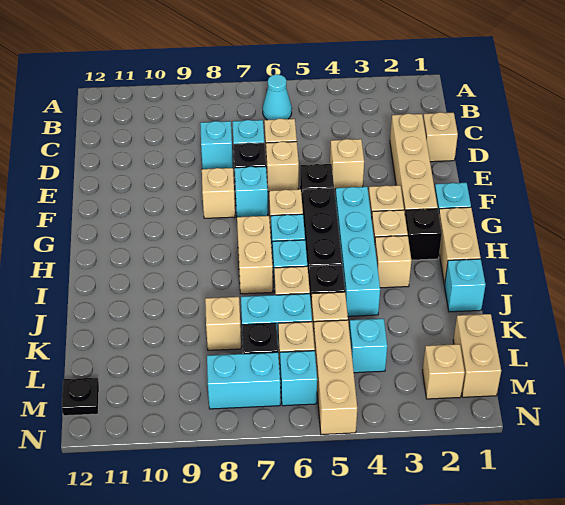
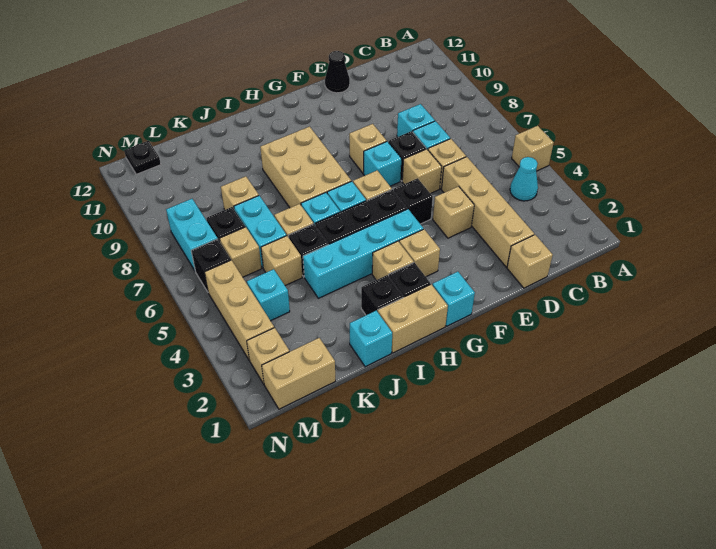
cyan cone B6 level 1 -> cyan cone B4 level 1
tan brick D2:G2 level 1 -> tan brick D2:D5 level 1
none -> black cone E12 level 1
tan brick H7:I7 level 1 -> tan brick H7:I9 level 1
none -> black brick I2 level 1
tan brick I3 level 1 -> tan brick A5 level 1
tan brick L5:N5 level 1 -> tan brick M3:M5 level 1
cyan brick M6 level 1 -> black brick M6 level 1

